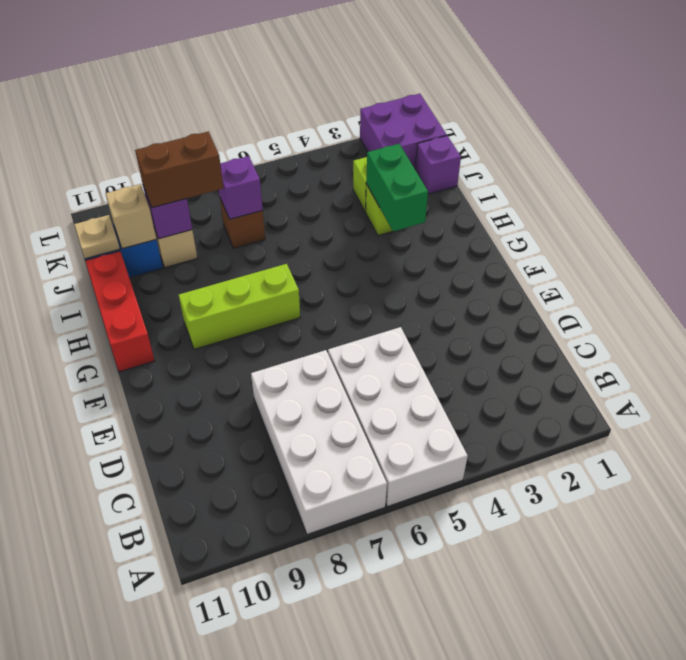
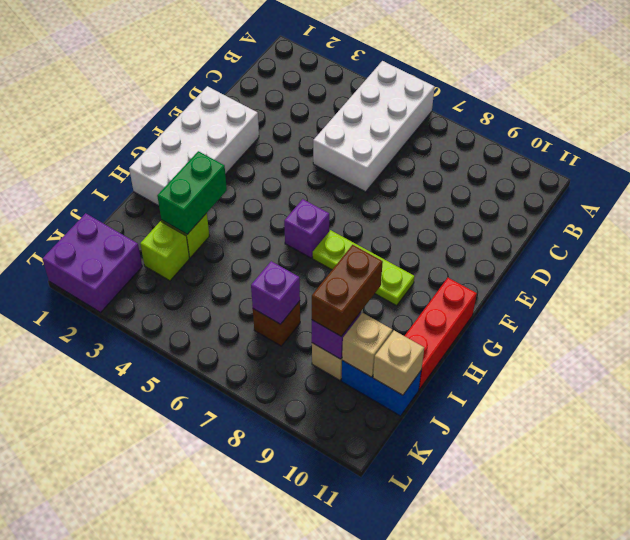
white brick A7:D8 level 1 -> white brick E1:H2 level 1
lime brick G7:G9 level 1 -> lime plate G7:G9 level 1
purple brick J1 level 1 -> purple brick G6 level 1
brown brick J8:J9 level 3 -> brown brick I9:J9 level 3
tan plate J11 level 2 -> tan brick J11 level 2

